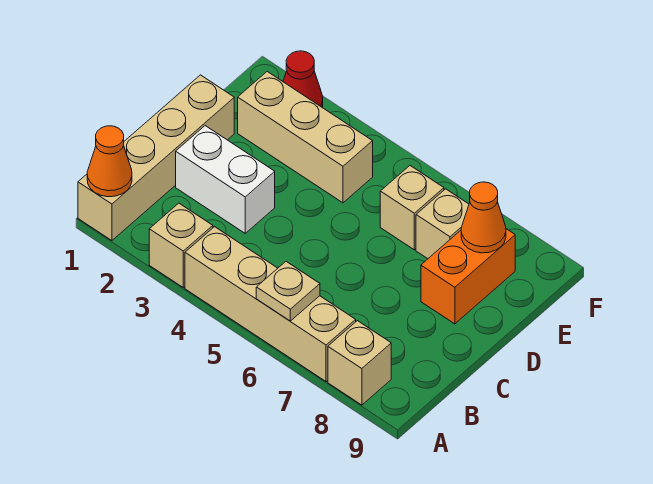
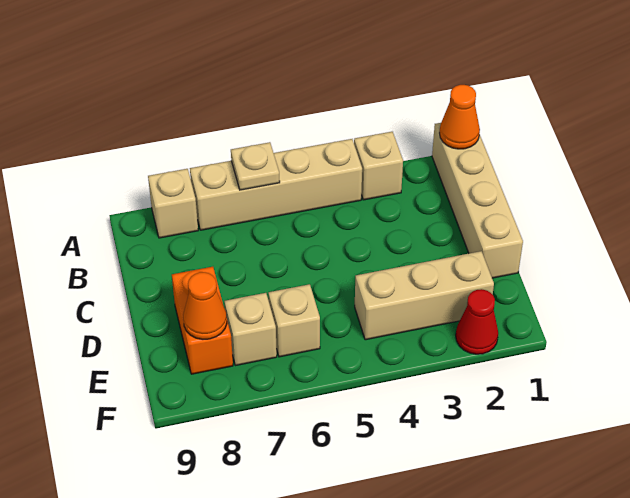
white brick C2:C3 level 1 -> none

